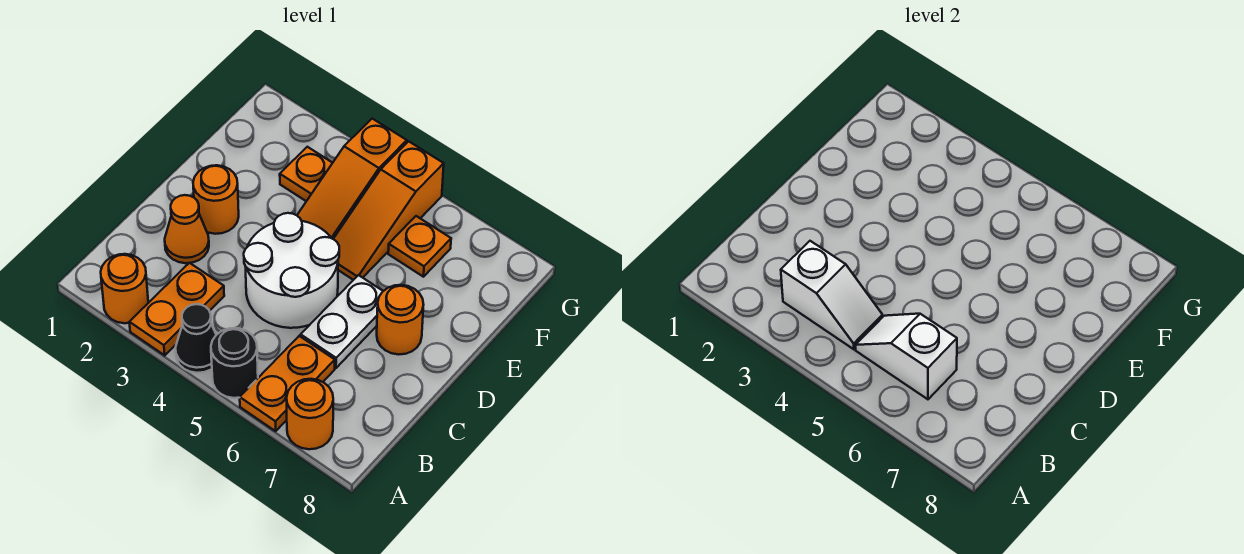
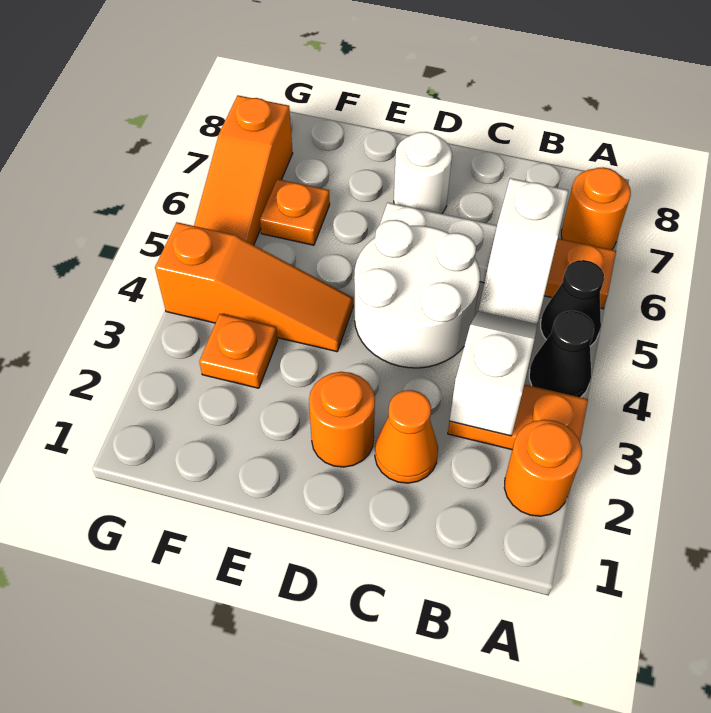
black round brick A5 level 1 -> black cone A5 level 1
orange round brick D7 level 1 -> white round brick D7 level 1
orange slope E5:G5 level 1 top G -> orange slope G5:G7 level 1 top 7

